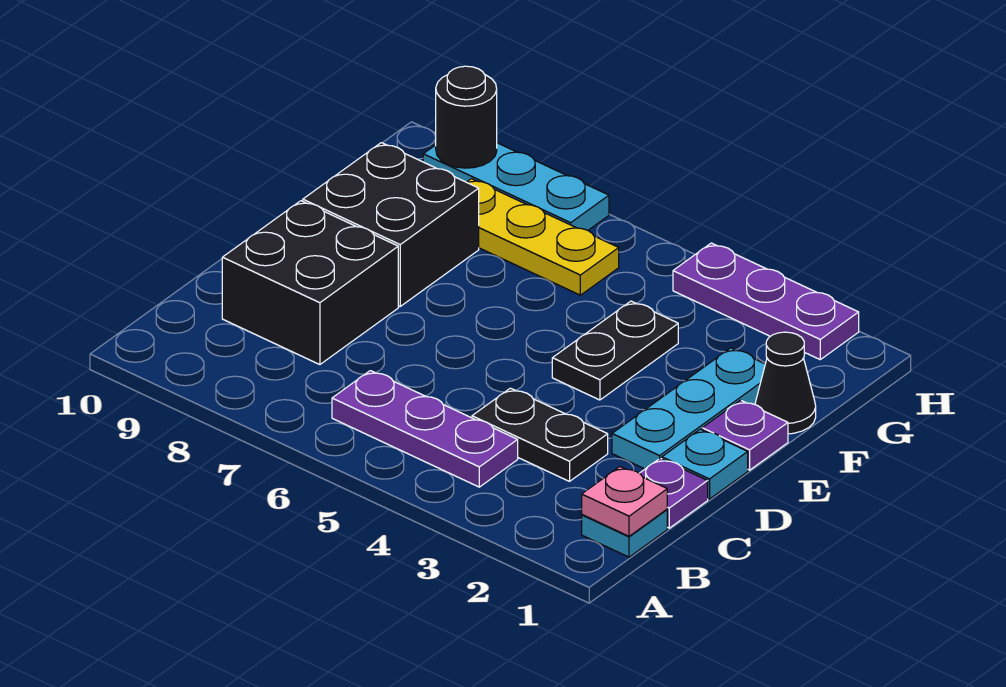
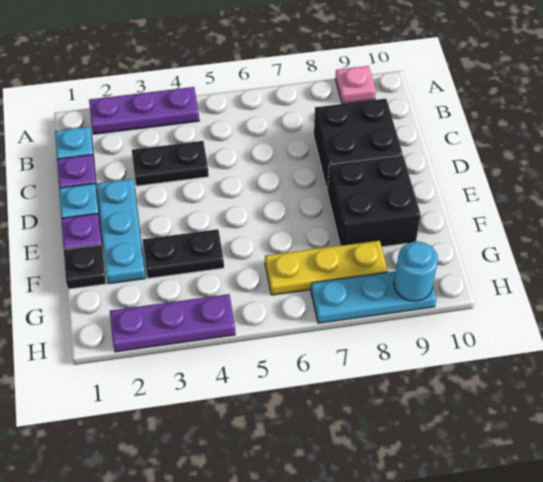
pink plate B1 level 2 -> pink plate A9 level 1
purple plate B4:B6 level 1 -> purple plate A2:A4 level 1
black plate E4:F4 level 1 -> black plate F3:F4 level 1
black cone F1 level 1 -> black plate F1 level 1
black round brick H9 level 2 -> cyan round brick H9 level 2

